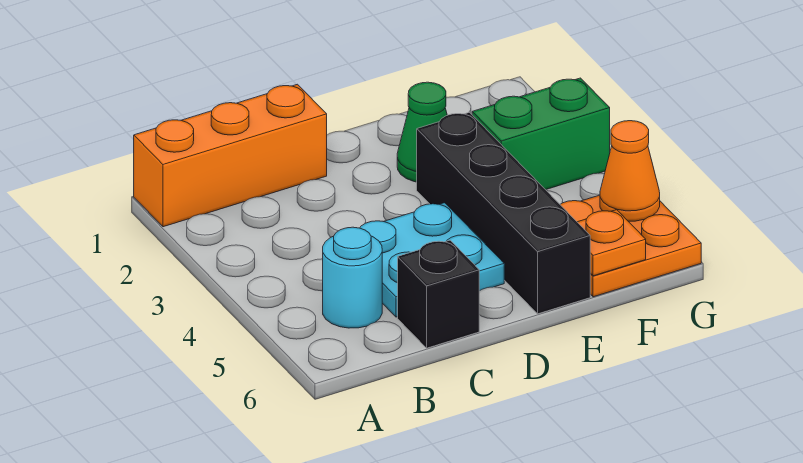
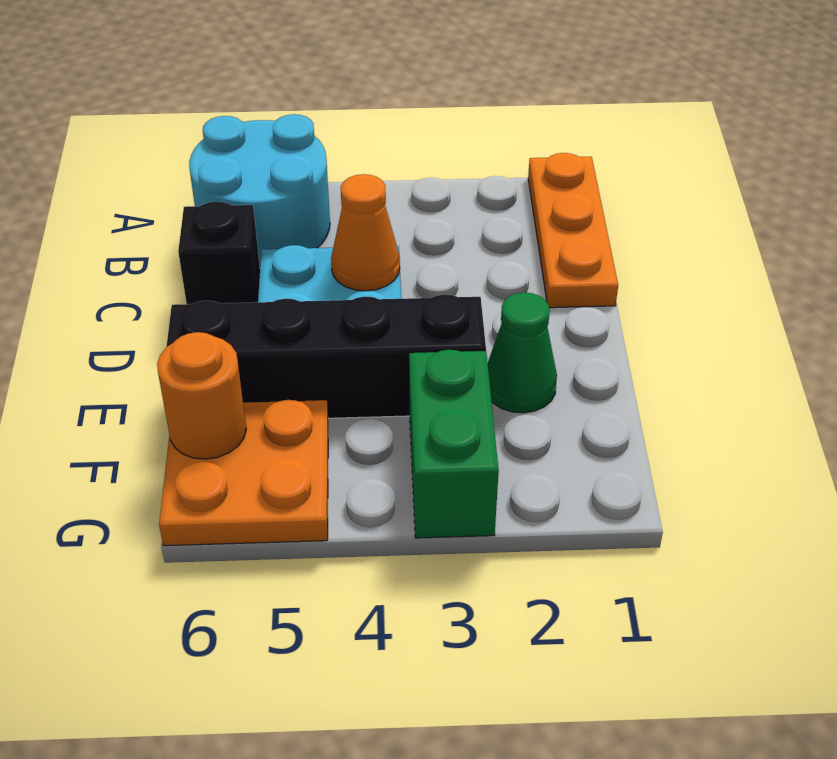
orange brick A1:C1 level 1 -> orange plate A1:C1 level 1
cyan round brick B5 level 1 -> cyan round brick A5:B6 level 1
orange plate F6 level 2 -> orange round brick F6 level 2
orange cone G5 level 2 -> orange cone C4 level 2

